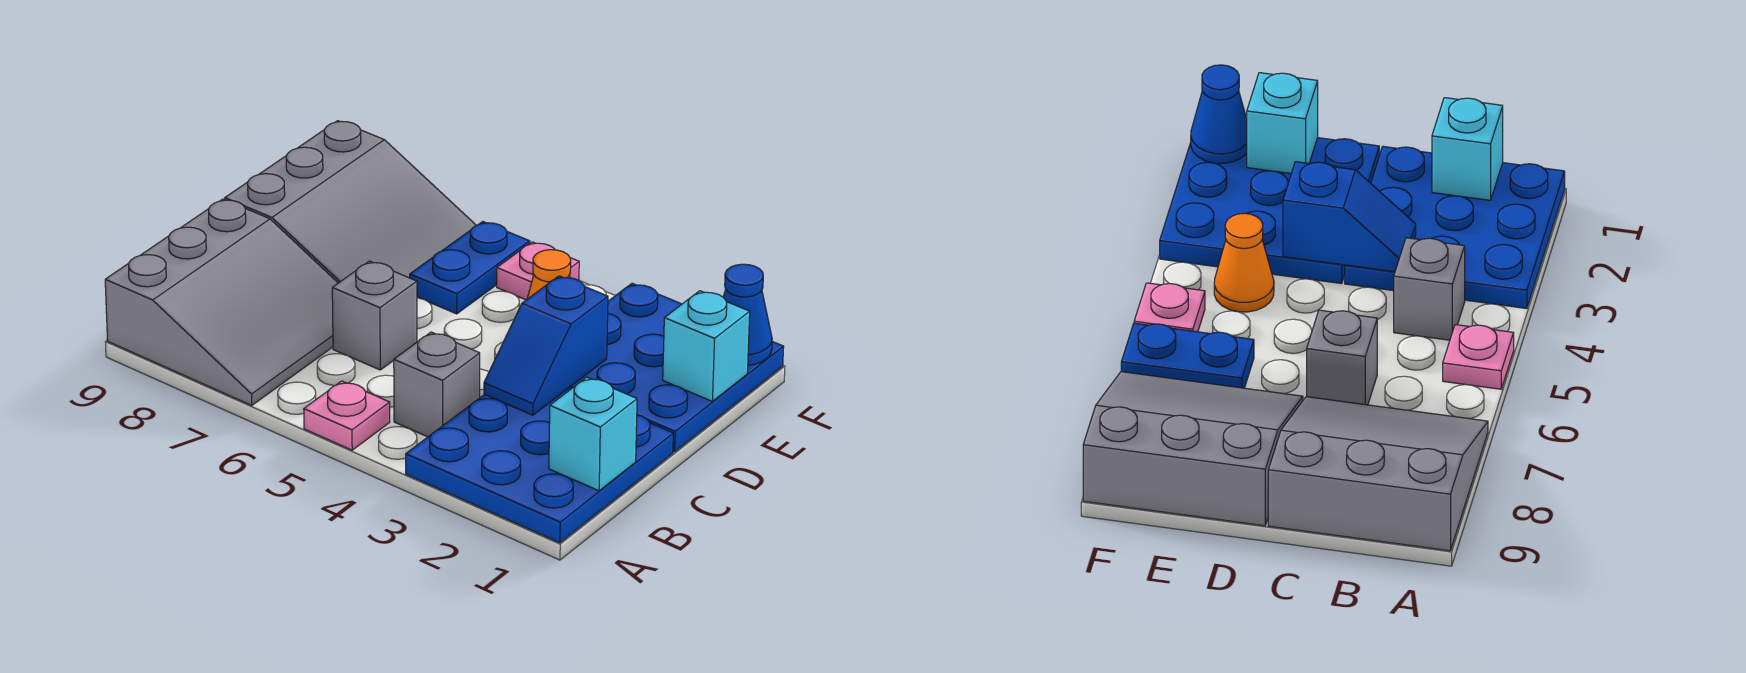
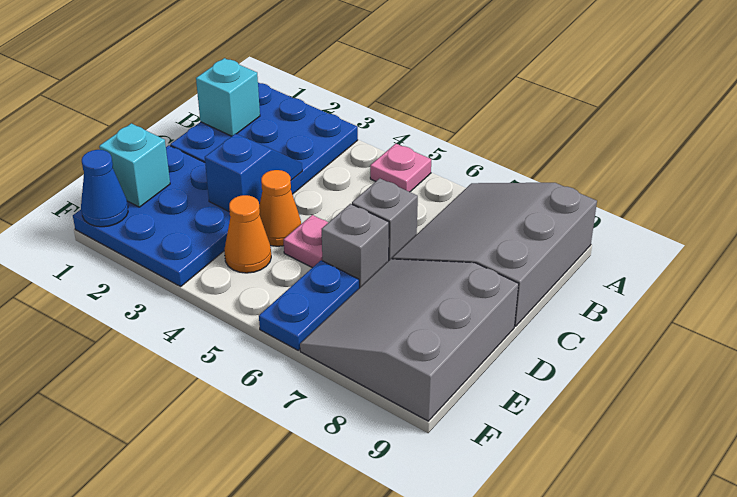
grey brick B4 level 1 -> grey brick D6 level 1
none -> orange cone D4 level 1
pink plate F5 level 1 -> pink plate D5 level 1

